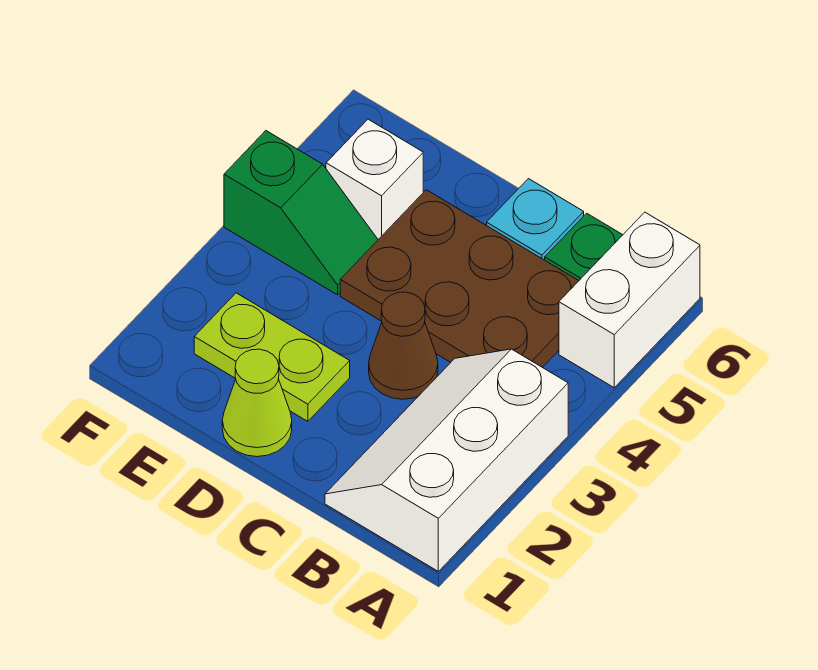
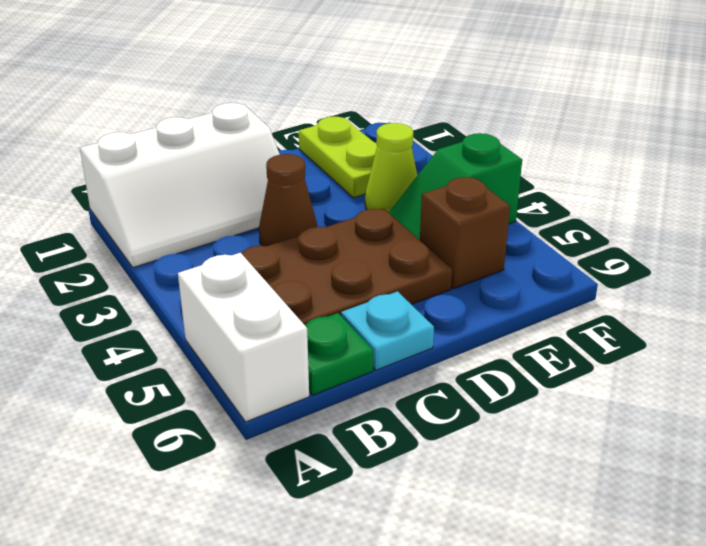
white slope A1:B3 level 1 top A -> white slope A1:C2 level 1 top 1
lime cone D1 level 1 -> lime cone E3 level 1
lime plate D2:E2 level 1 -> lime plate E1:E2 level 1
white brick E5 level 1 -> brown brick E5 level 1

